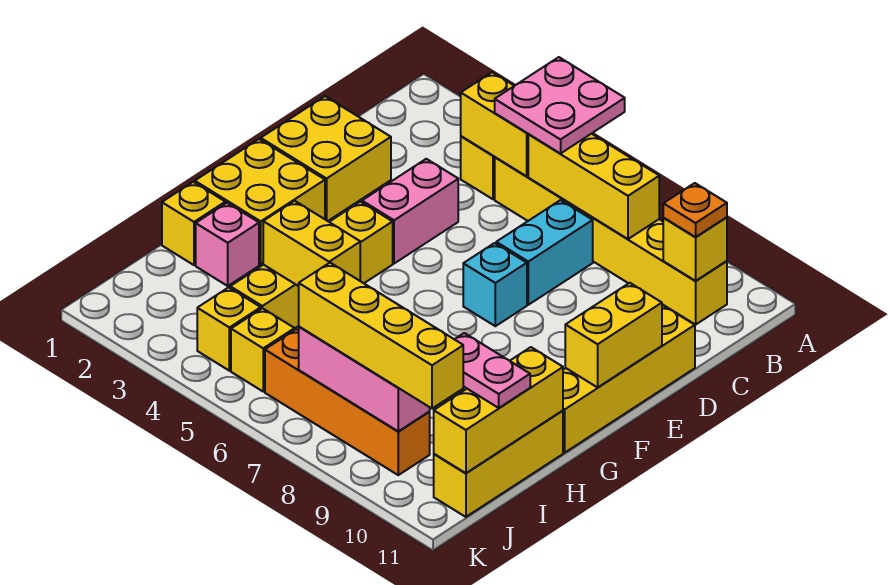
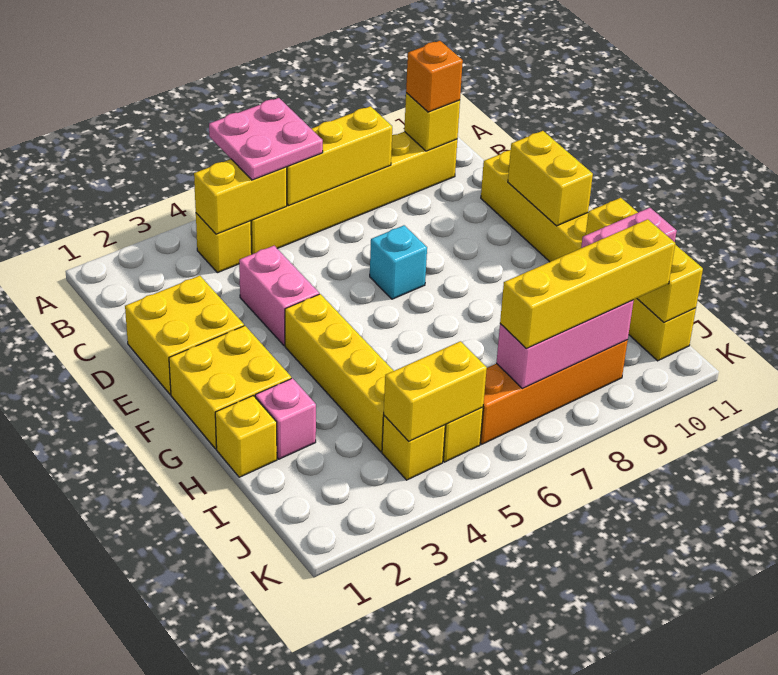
orange plate B10 level 3 -> orange brick B10 level 3
cyan brick C7:D7 level 1 -> none
yellow brick H4:H5 level 2 -> yellow brick J4:J5 level 2

